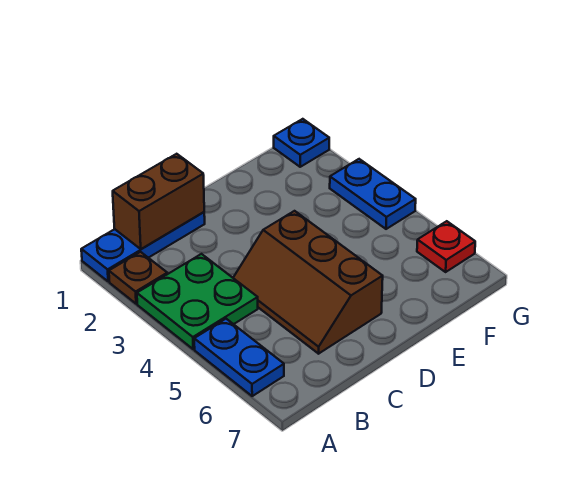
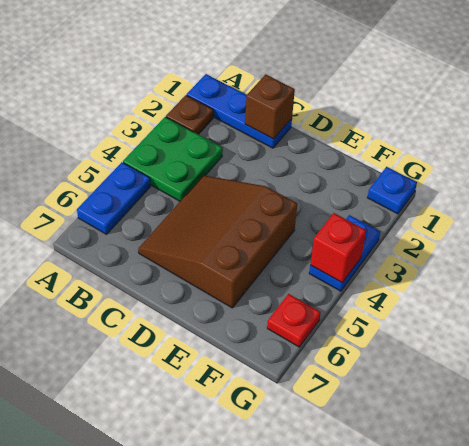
brown brick B1:C1 level 2 -> brown brick C1 level 2
brown slope C4:D6 level 1 top D -> brown slope C4:E6 level 1 top E
none -> red brick G4 level 2

